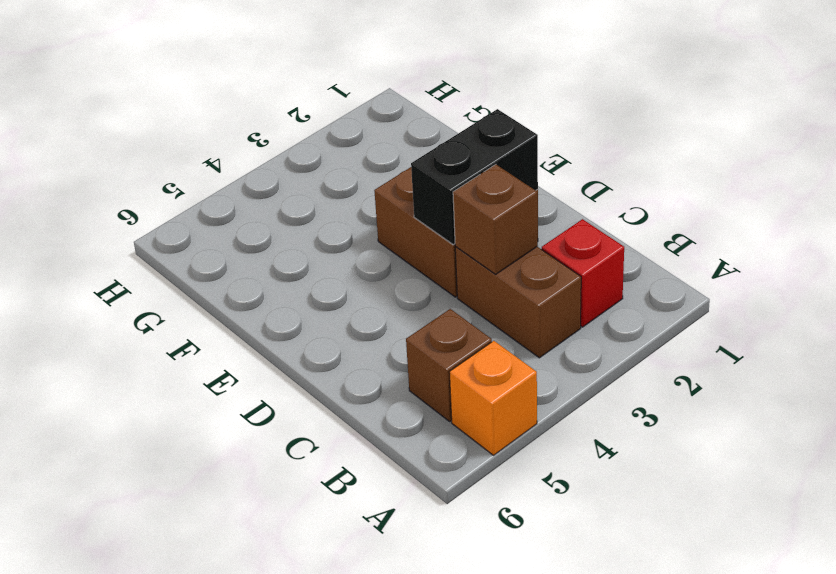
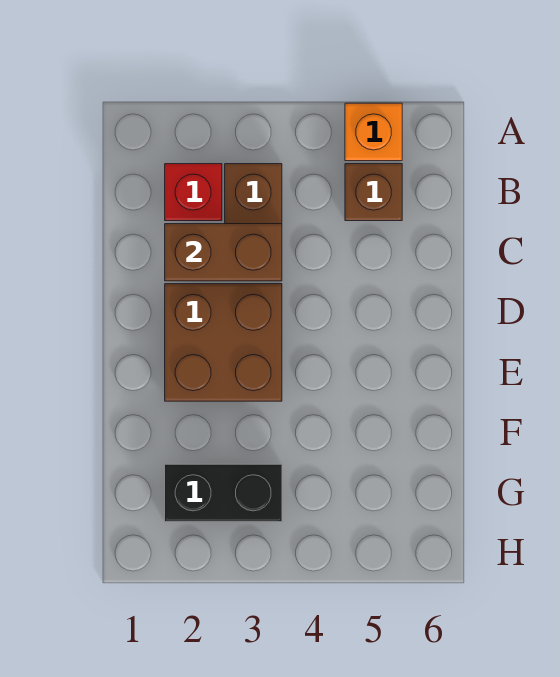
brown brick C3 level 2 -> brown brick C2:C3 level 2
black brick D2:D3 level 2 -> black brick G2:G3 level 1

